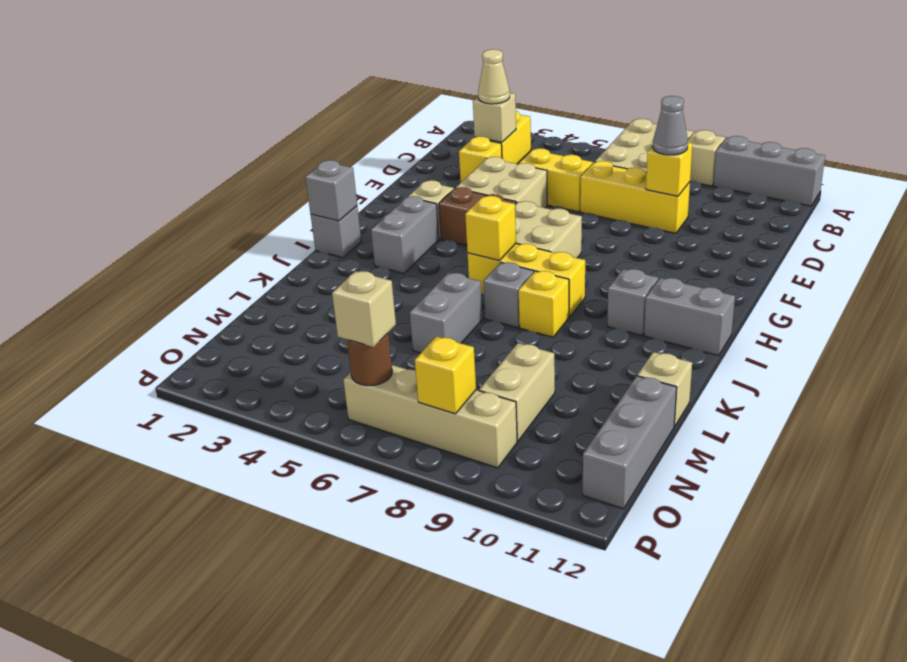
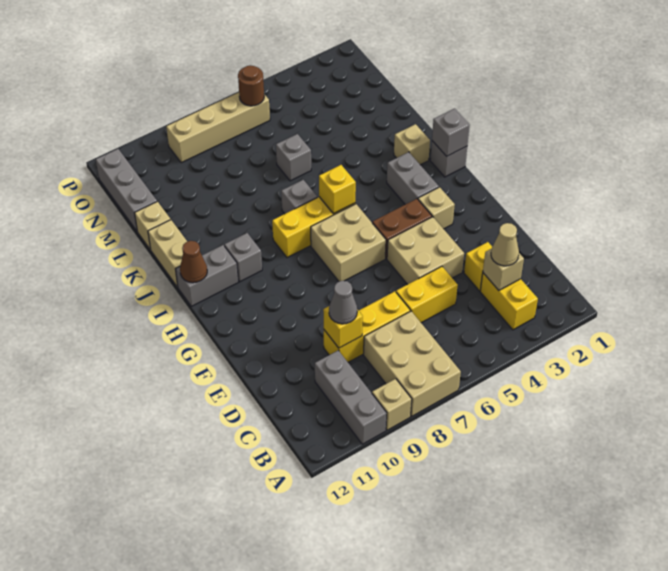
grey brick A10:A12 level 1 -> grey brick A10:C10 level 1
none -> brown cone I12 level 2
yellow brick J8 level 1 -> none
grey brick K6:L6 level 1 -> grey brick L6 level 1
tan brick M9:N9 level 1 -> tan brick J12:K12 level 1
tan brick O6 level 3 -> tan brick J2 level 1
yellow brick O8 level 2 -> none

